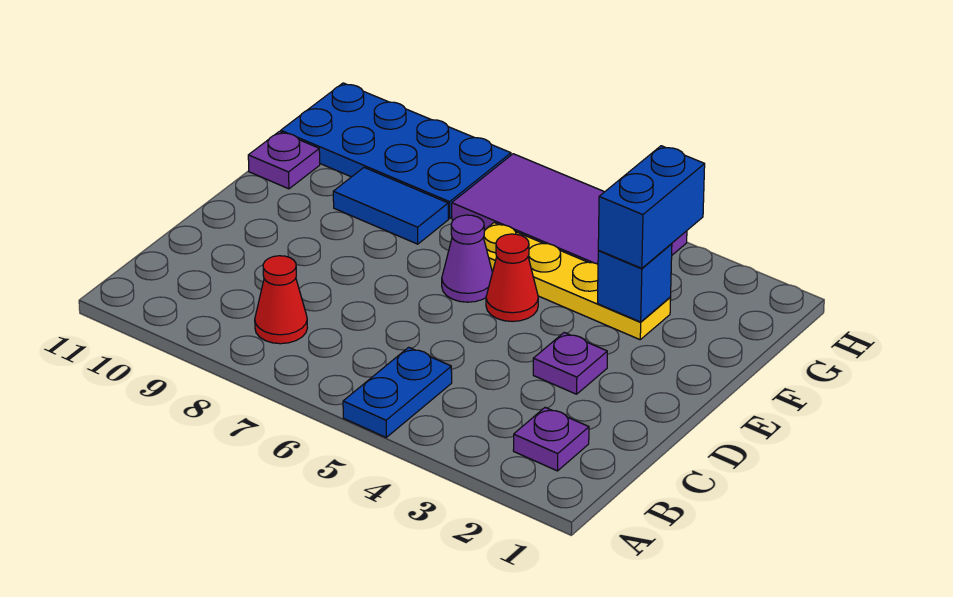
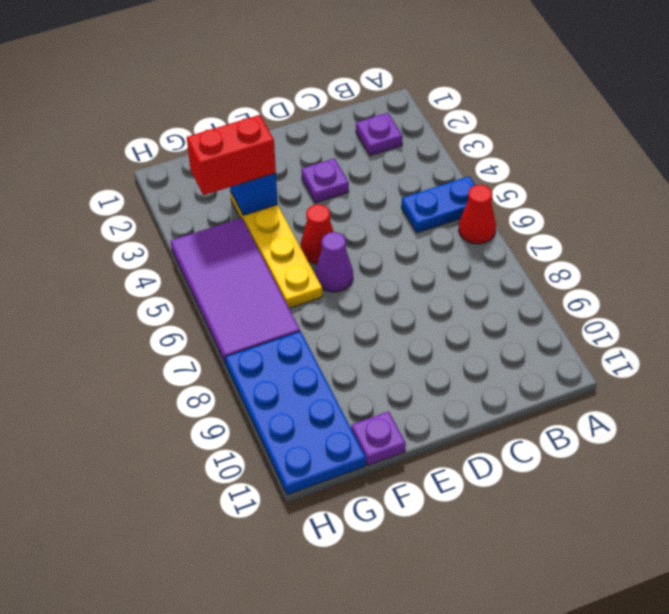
red cone B8 level 1 -> red cone A6 level 1
blue brick F3:G3 level 3 -> red brick F3:G3 level 3
blue tile F8:F9 level 1 -> none

